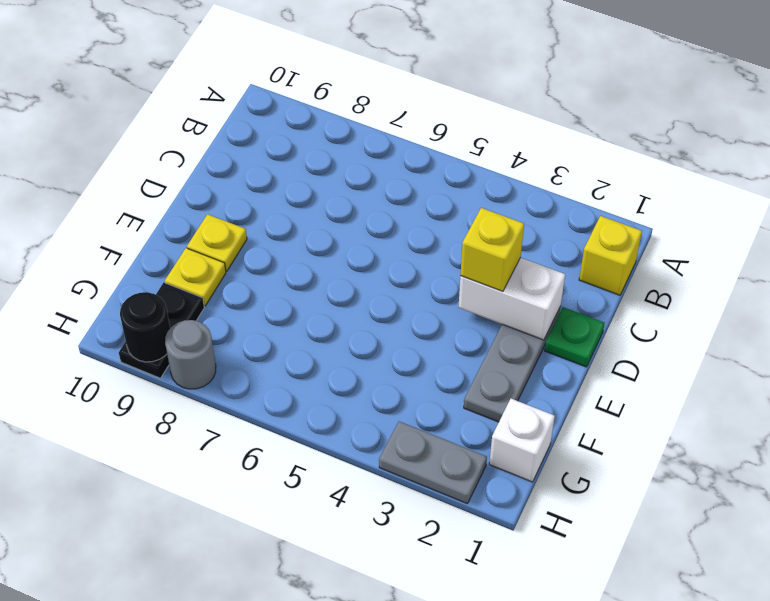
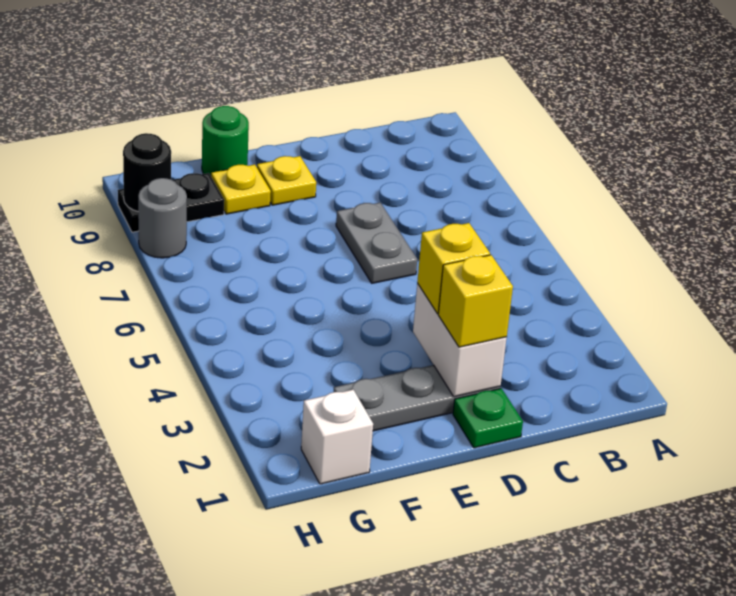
yellow brick B1 level 1 -> yellow brick D2 level 3
none -> green round brick F10 level 1
grey plate H2:H3 level 1 -> grey plate D6:D7 level 1

